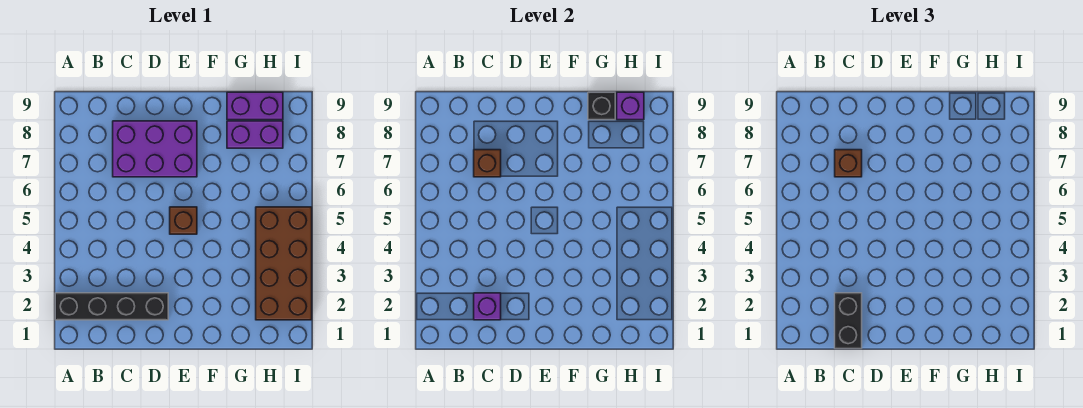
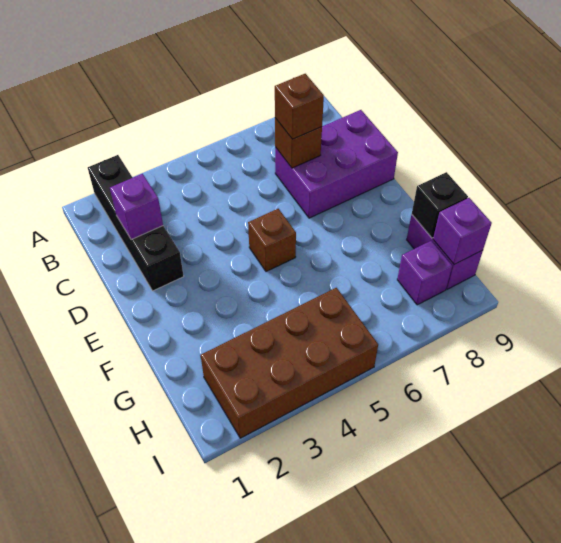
black brick C1:C2 level 3 -> none
purple brick C7:E8 level 1 -> purple brick C7:D9 level 1
purple brick G8:H8 level 1 -> purple brick H8 level 1

